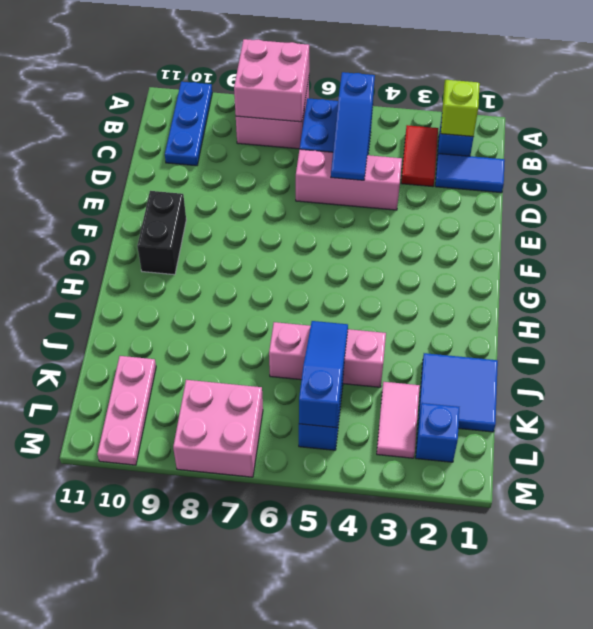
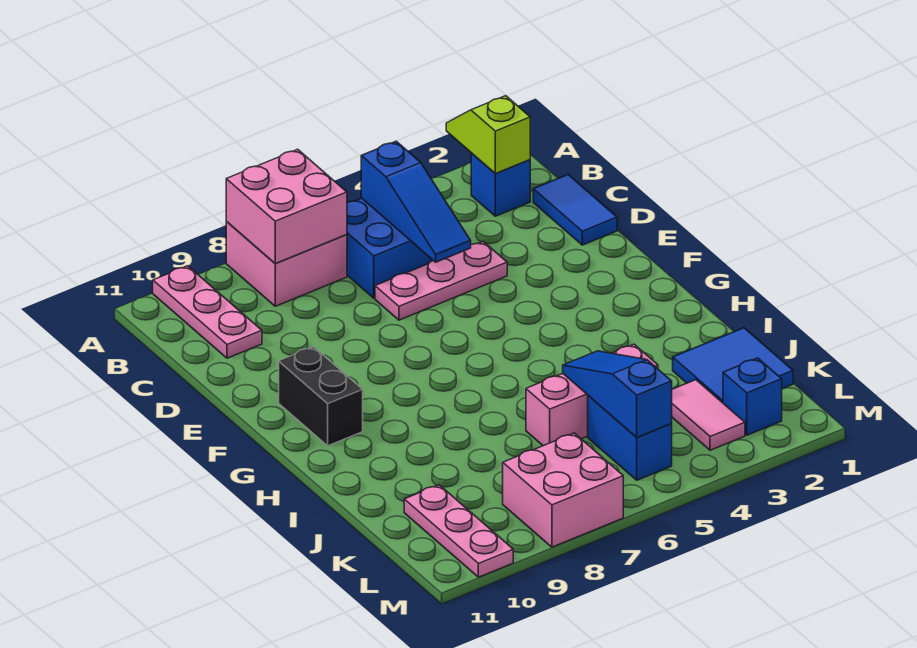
blue plate A10:C10 level 1 -> pink plate A10:C10 level 1
red tile B3:C3 level 1 -> none
blue tile C1:C2 level 1 -> blue tile C1:D1 level 1
pink brick D4:D6 level 1 -> pink plate D4:D6 level 1

